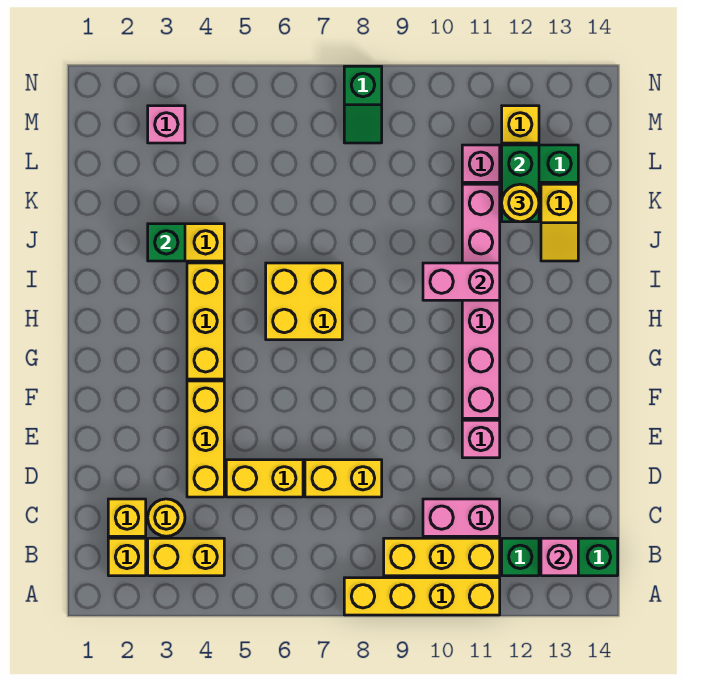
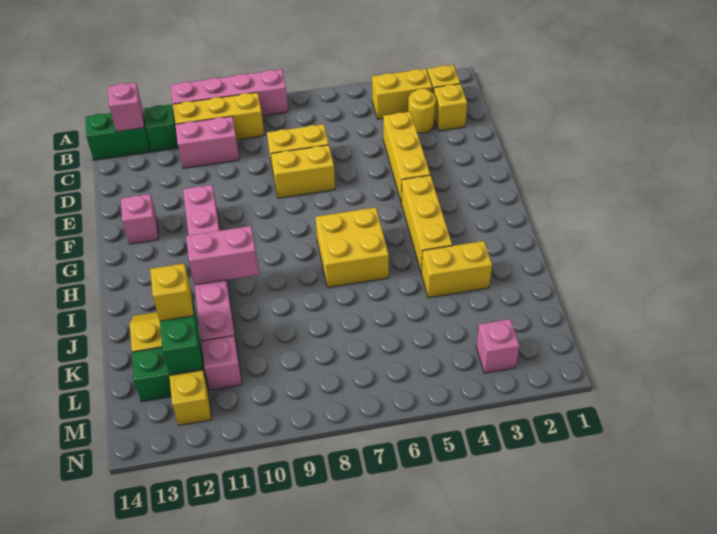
yellow brick A8:A11 level 1 -> pink brick A8:A11 level 1
yellow brick D5:D6 level 1 -> yellow brick E7:E8 level 1
pink brick E11 level 1 -> pink brick F13 level 1
green brick J3 level 2 -> none
yellow round brick K12 level 3 -> yellow brick K12 level 3
green slope M8:N8 level 1 top N -> none

